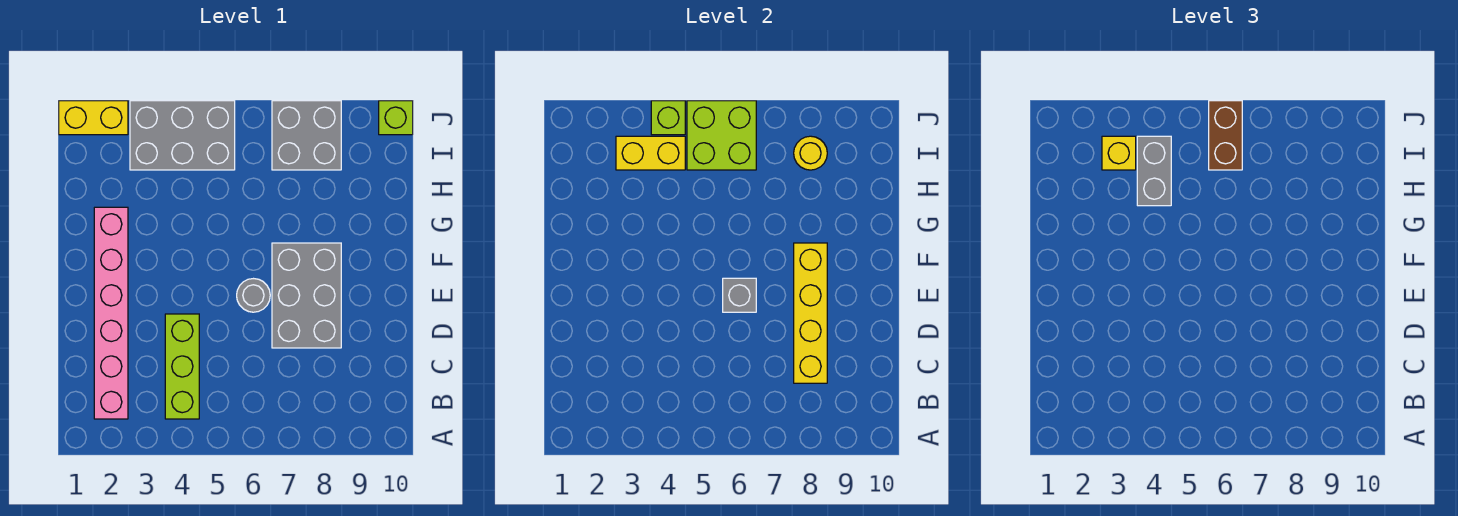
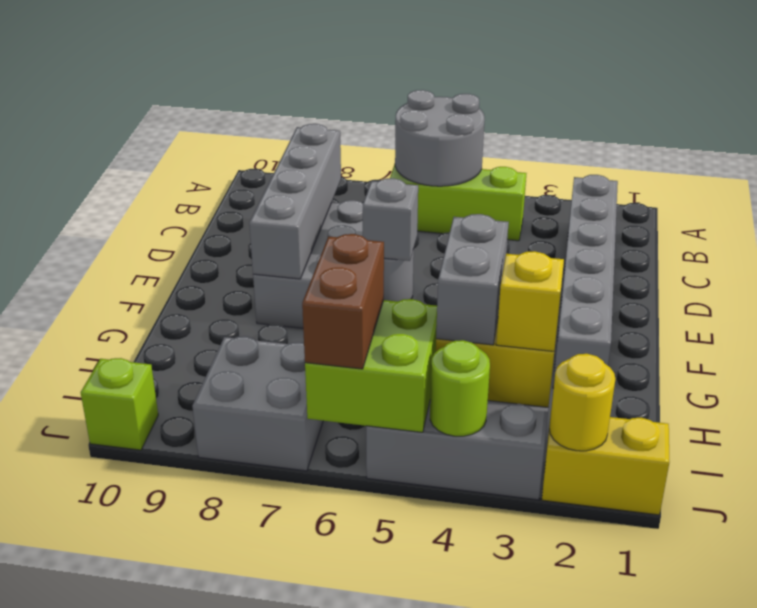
none -> grey round brick A5:B6 level 2
pink brick B2:G2 level 1 -> grey brick B2:G2 level 1
lime brick B4:D4 level 1 -> lime brick B4:B6 level 1
yellow brick C8:F8 level 2 -> grey brick C8:F8 level 2
yellow round brick I8 level 2 -> yellow round brick J2 level 2
lime brick J4 level 2 -> lime round brick J4 level 2

